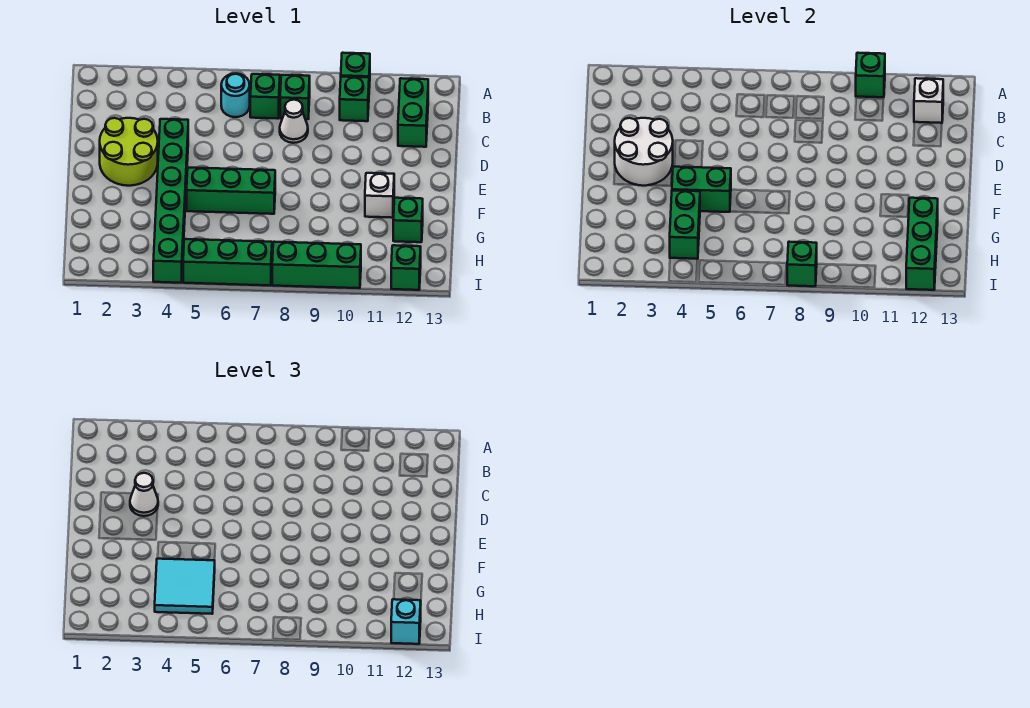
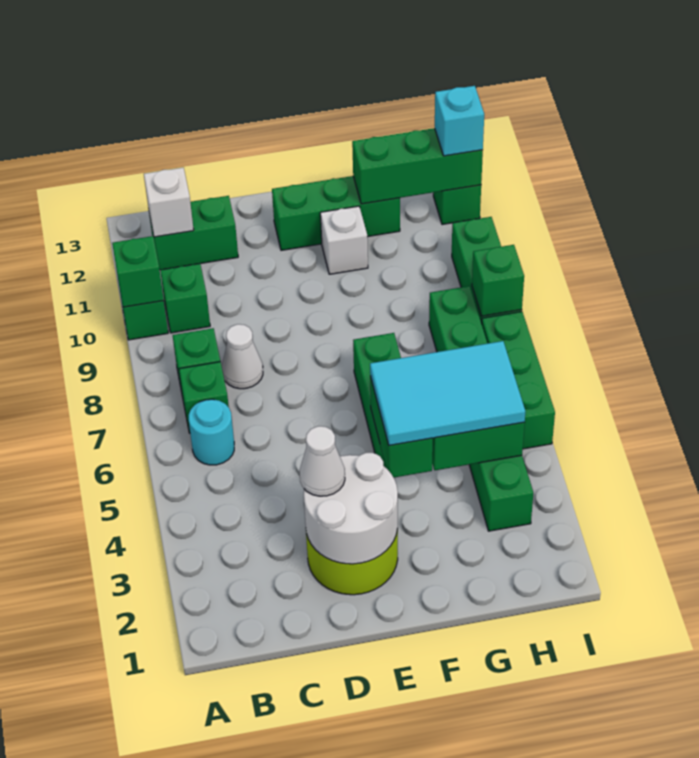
green brick D4:I4 level 1 -> green brick H3:H8 level 1
cyan tile G4:H5 level 3 -> cyan tile F4:H5 level 3
green brick G12 level 1 -> green brick E12:G12 level 1

